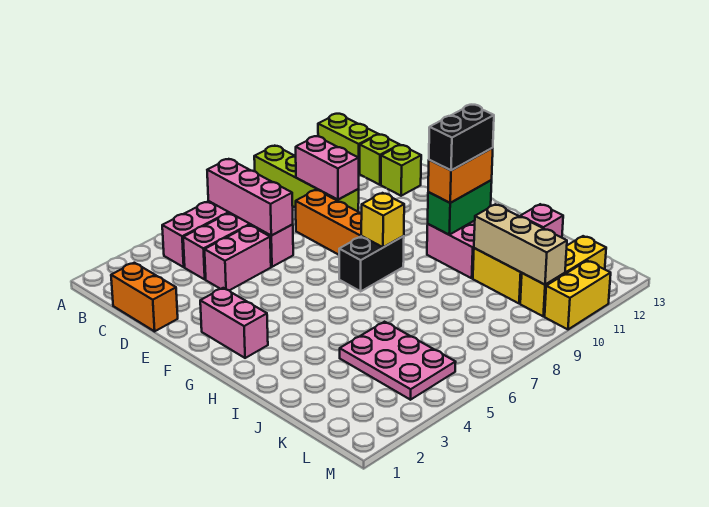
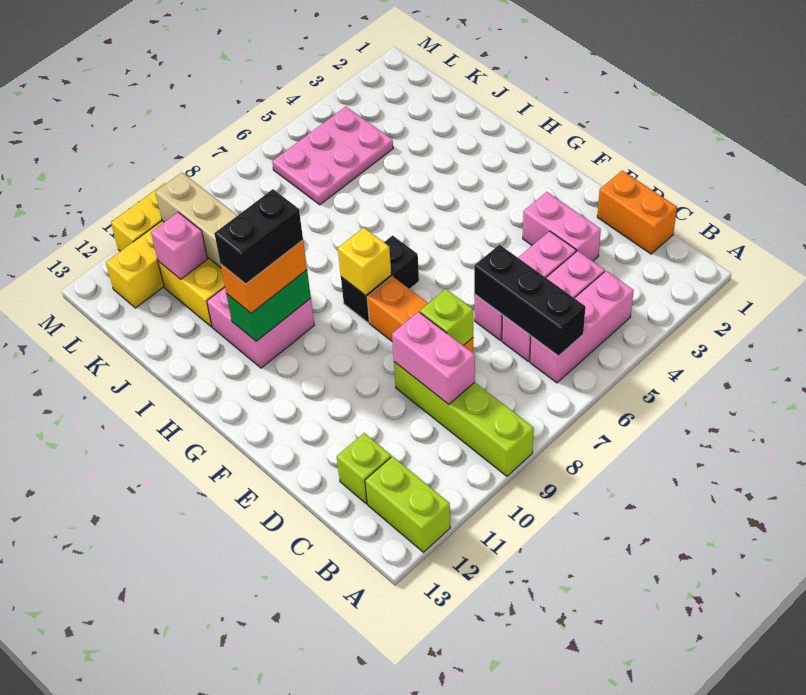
pink brick B6:D6 level 2 -> black brick B6:D6 level 2
lime brick D12 level 1 -> lime brick D8 level 2
pink brick F2:G2 level 1 -> pink brick D3:E3 level 1
pink plate J4:L5 level 1 -> pink plate K4:L6 level 1

